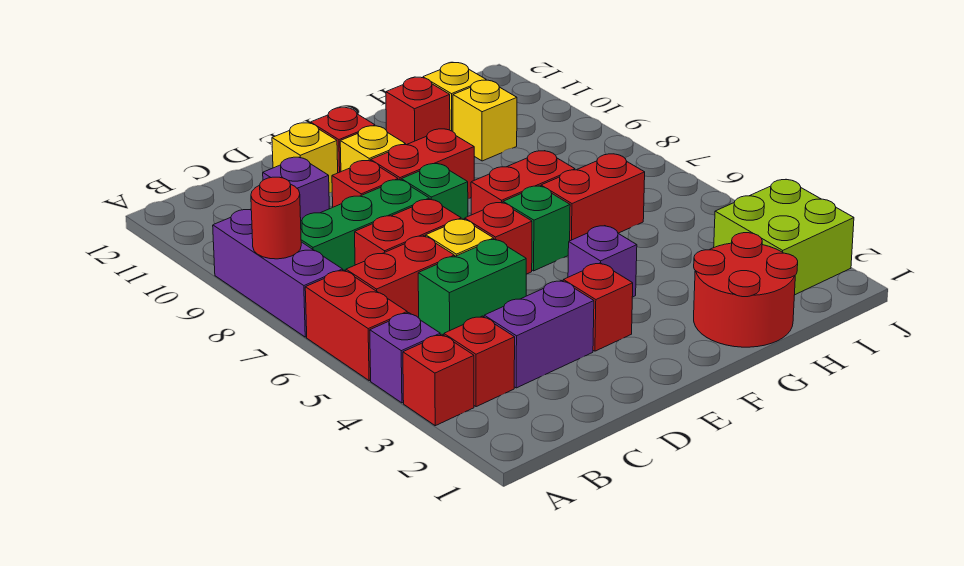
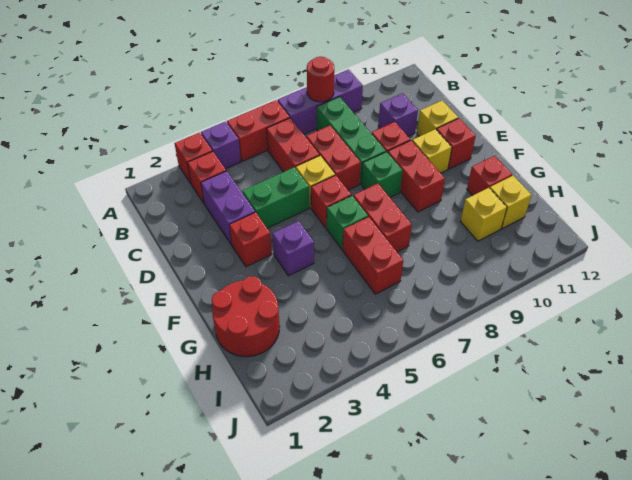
green brick C5:D5 level 1 -> green brick D4:D5 level 1
lime brick I2:J3 level 1 -> none

